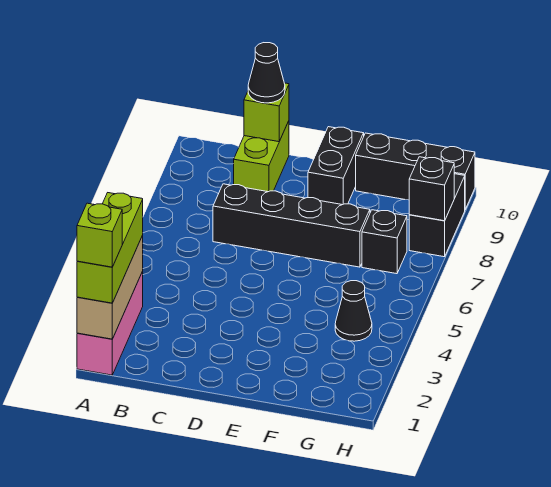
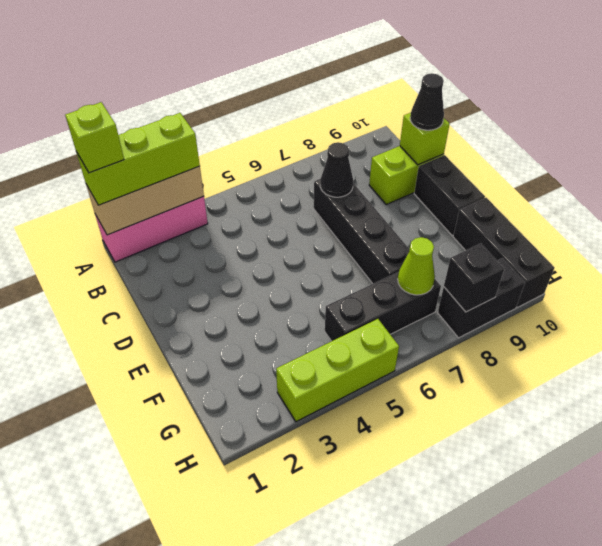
black brick E9:E10 level 1 -> black brick D10:E10 level 1
black cone G4 level 1 -> black cone C7 level 2
black brick G7 level 1 -> black brick G5:G7 level 1
none -> lime cone G7 level 2
none -> lime brick H3:H5 level 1

